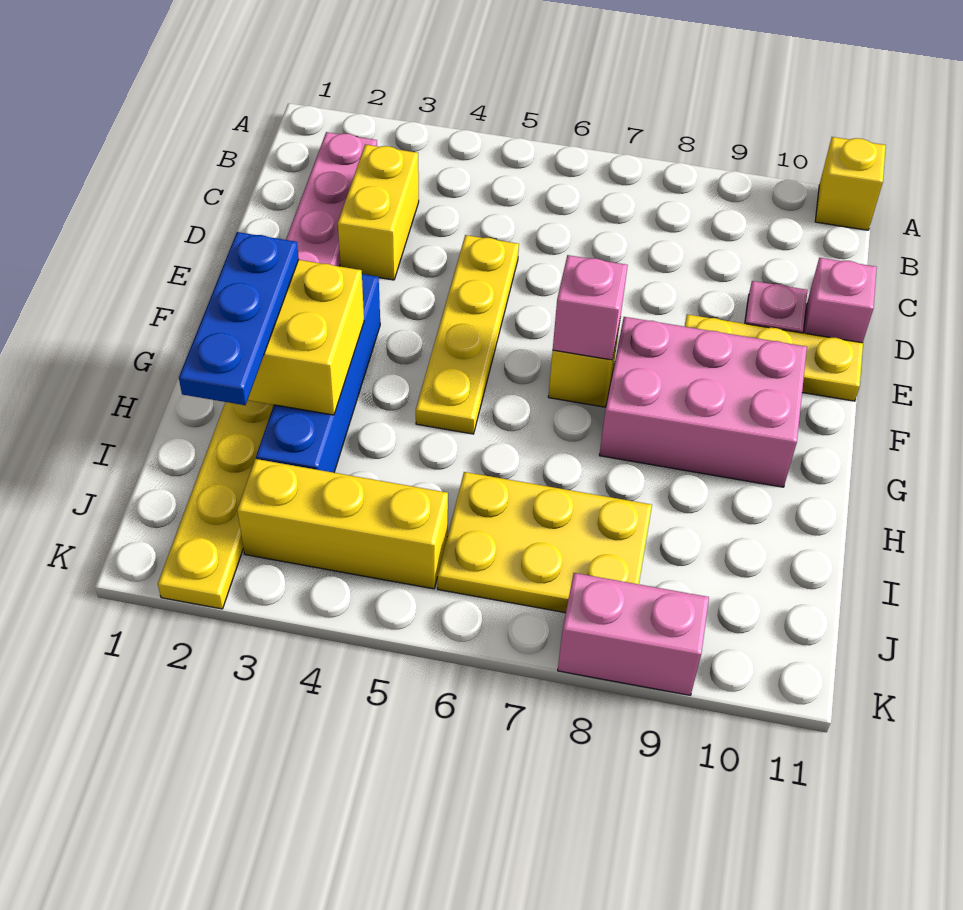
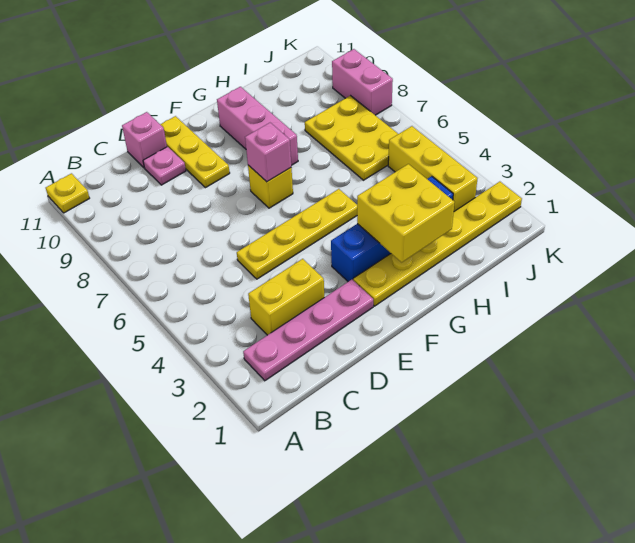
yellow brick A11 level 1 -> yellow plate A11 level 1
pink brick F8:G10 level 1 -> pink brick G8:G10 level 1
blue plate G2:I2 level 3 -> none

